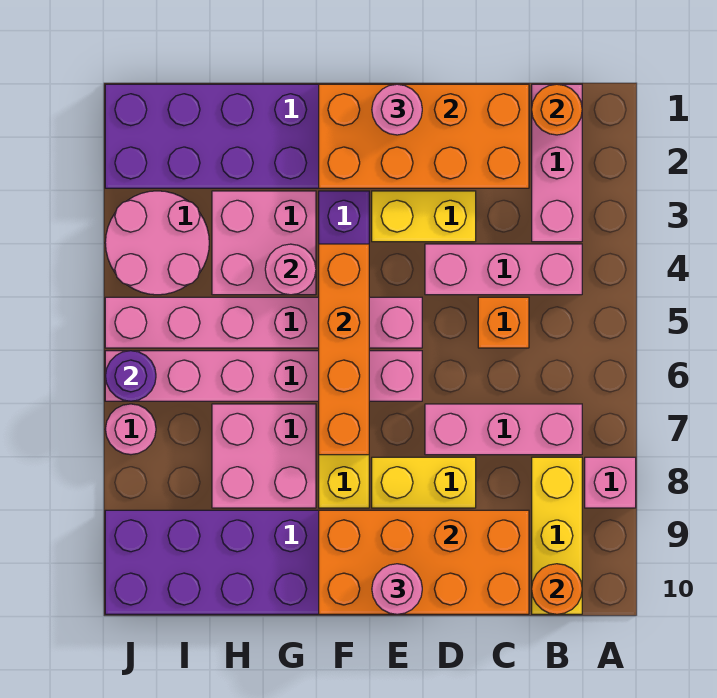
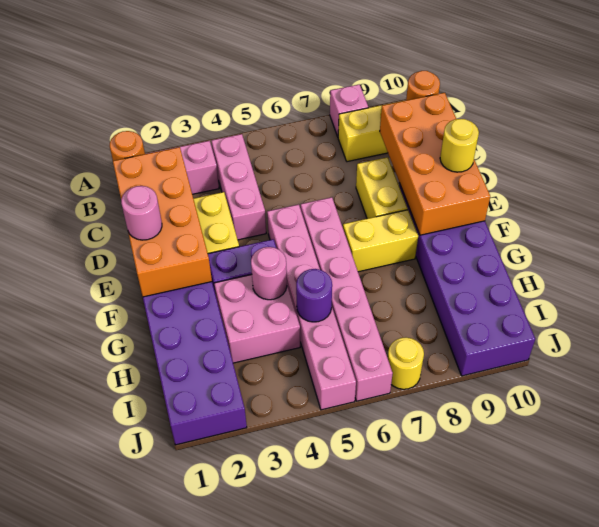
pink brick B7:D7 level 1 -> none
orange brick C5 level 1 -> none
pink round brick E10 level 3 -> yellow round brick E10 level 3
orange brick F4:F7 level 2 -> none
pink brick G7:H8 level 1 -> none
pink round brick I3:J4 level 1 -> none
purple round brick J6 level 2 -> purple round brick H5 level 2
pink round brick J7 level 1 -> yellow round brick J7 level 1

